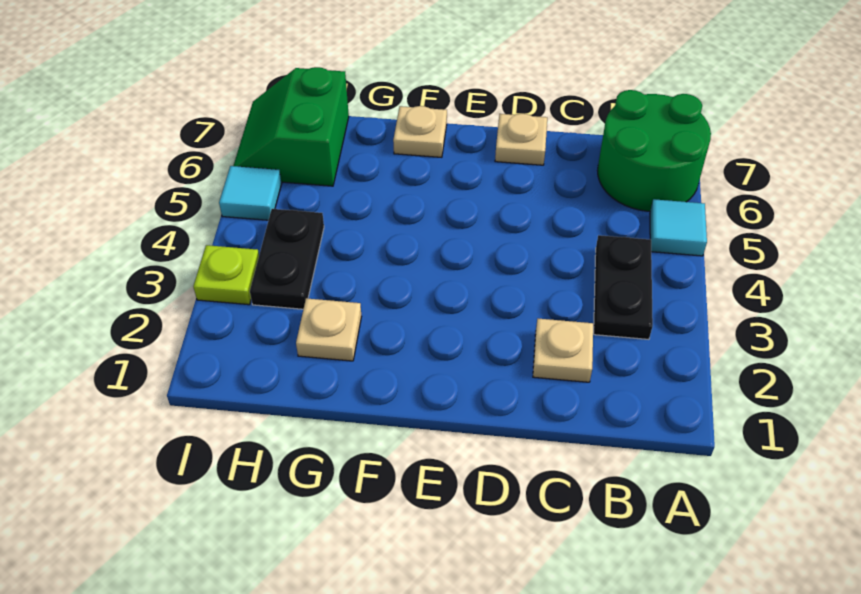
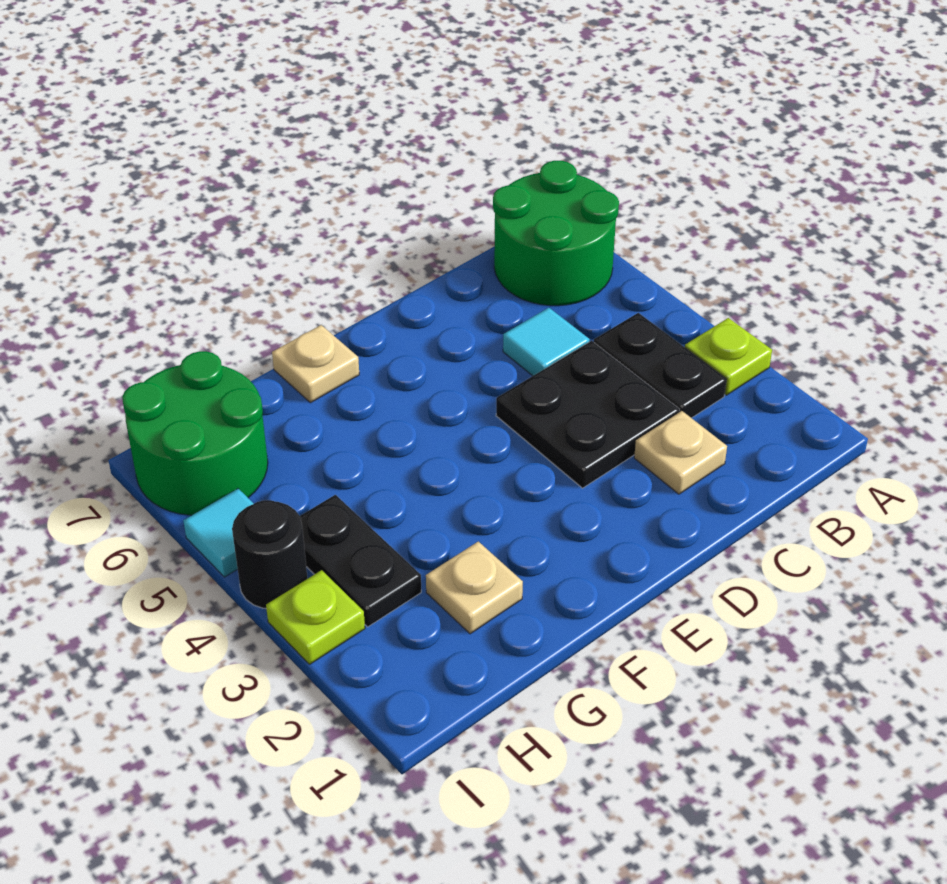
none -> lime plate A3 level 1
cyan tile A5 level 1 -> cyan tile C5 level 1
none -> black plate C3:D4 level 1
tan plate D7 level 1 -> none
green slope H6:I7 level 1 top H -> green round brick H6:I7 level 1
none -> black round brick I4 level 1

